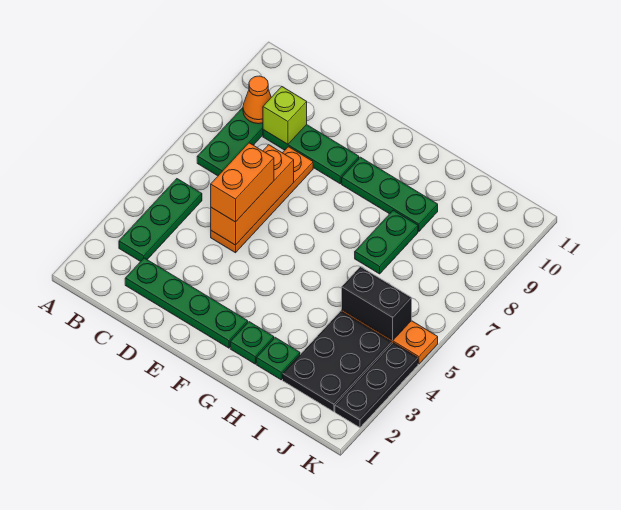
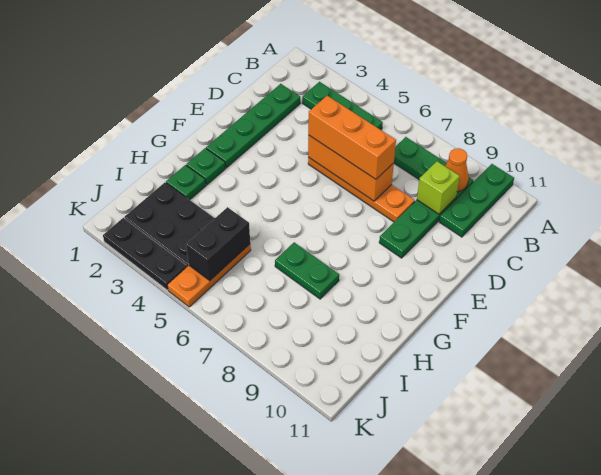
orange brick D5:D6 level 3 -> orange brick D5:D7 level 3
green plate F9:H9 level 1 -> green plate A10:C10 level 1

